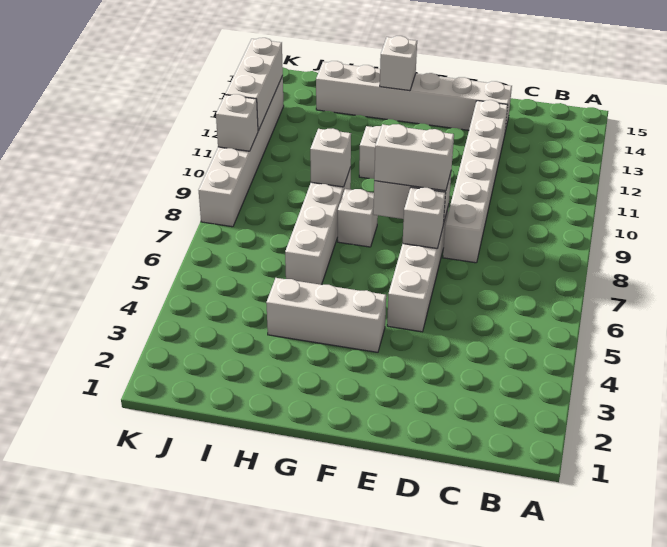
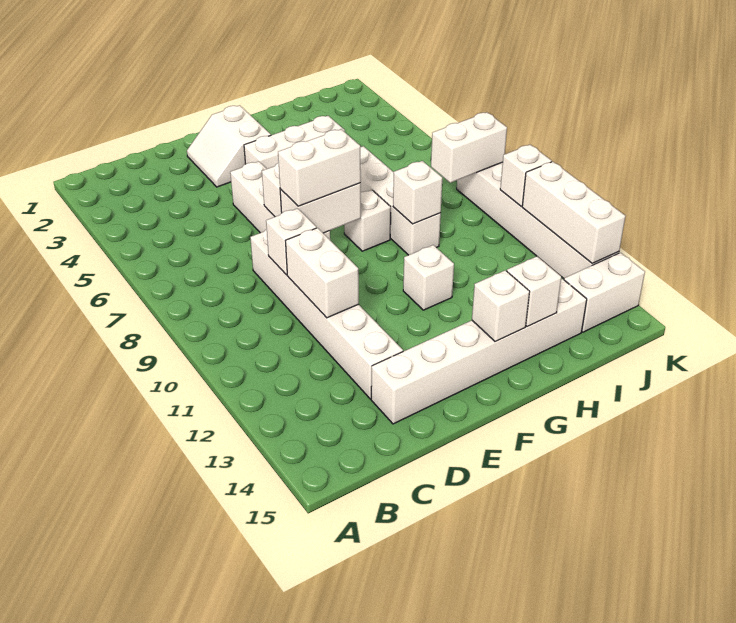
none -> white brick D9 level 2
none -> white brick D10:D11 level 2
none -> white slope E2:F3 level 1 top F
none -> white brick H14 level 2
none -> white brick J8:K8 level 2
none -> white brick J14:K14 level 1

